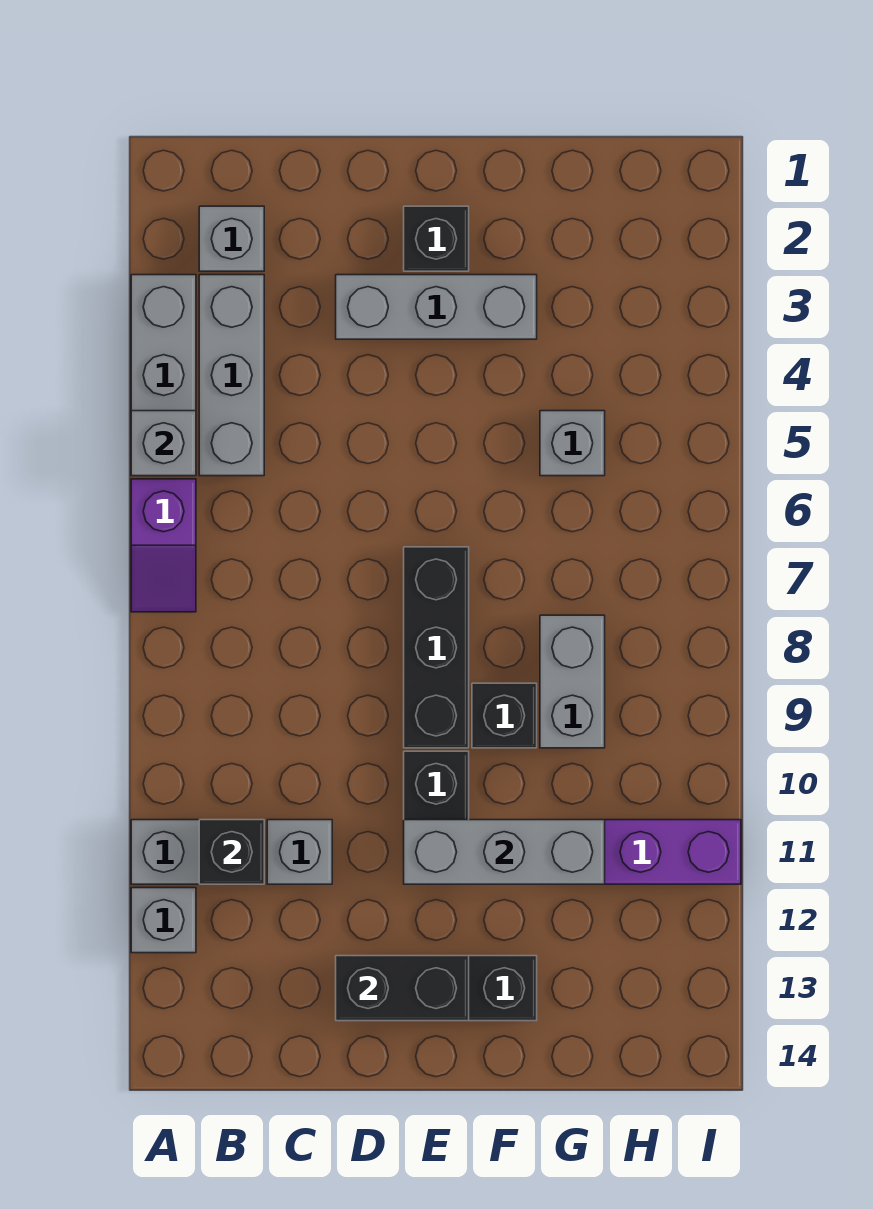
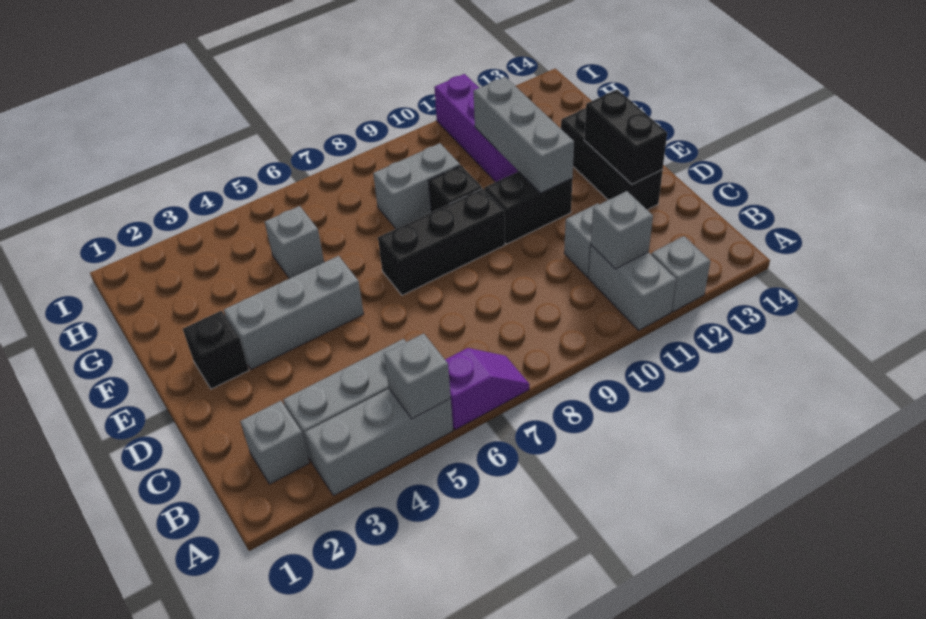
black brick B11 level 2 -> grey brick B11 level 2
grey brick D3:F3 level 1 -> grey brick E3:E5 level 1

